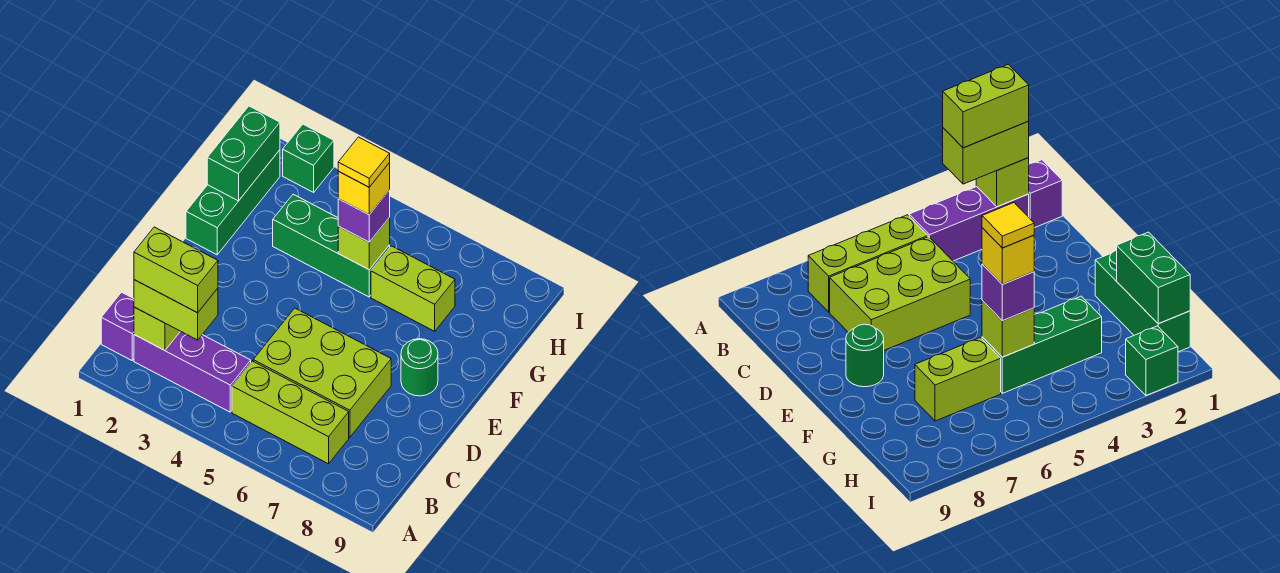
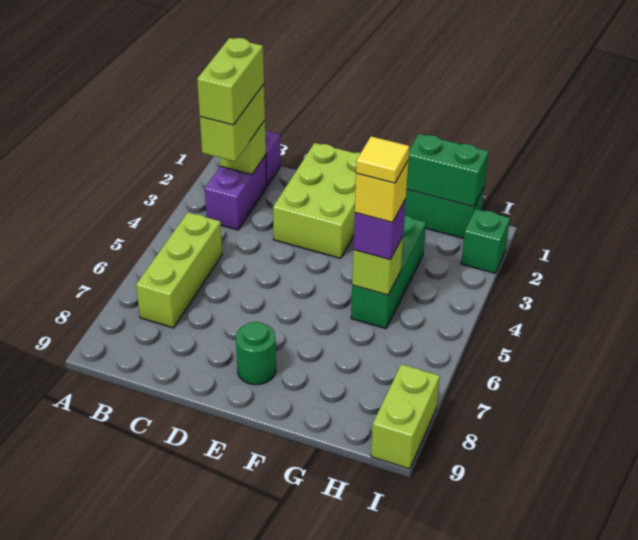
purple brick B2:B4 level 1 -> purple brick B2:B3 level 1
lime brick C5:D7 level 1 -> lime brick D1:E3 level 1
lime brick G6:G7 level 1 -> lime brick I8:I9 level 1

